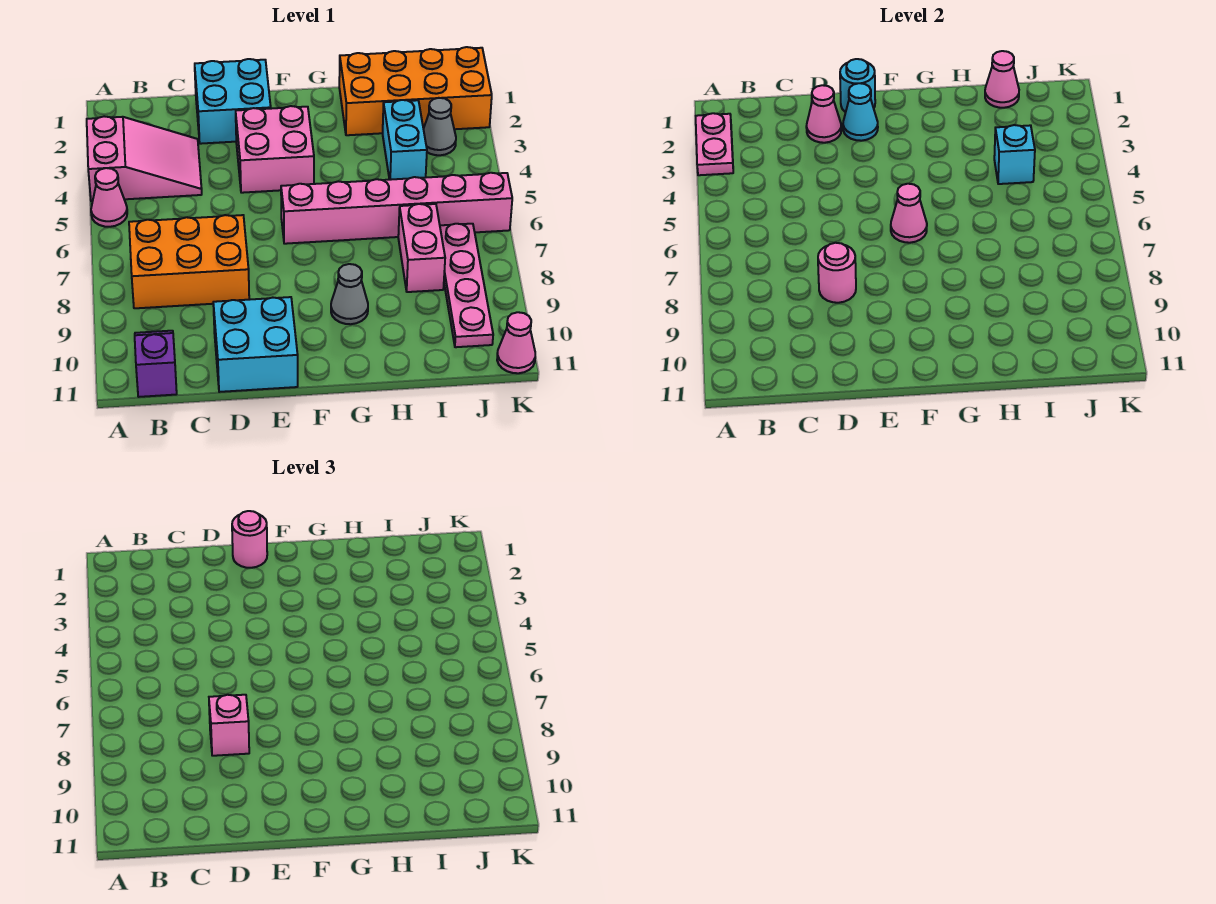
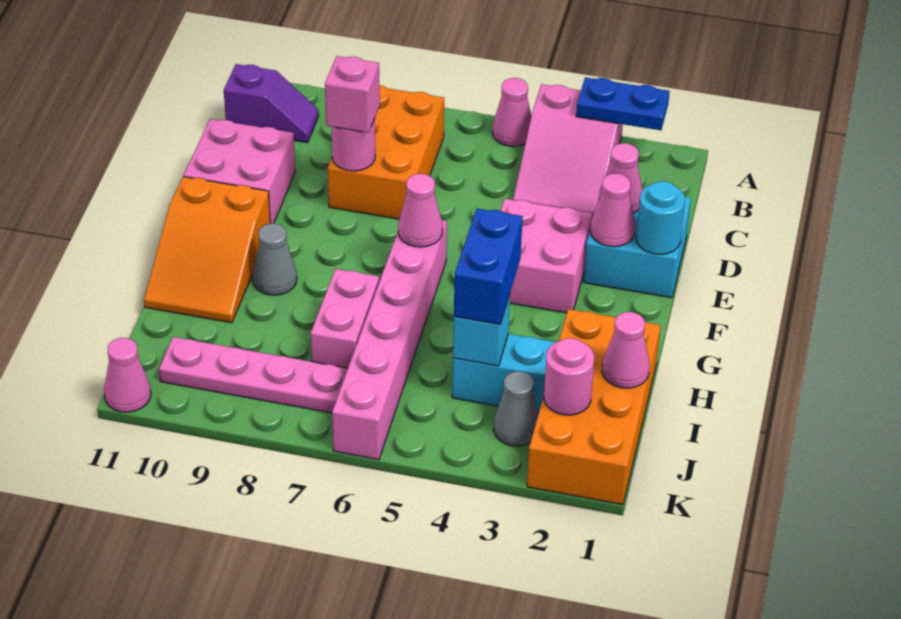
pink plate A2:A3 level 2 -> blue plate A2:A3 level 2
cyan brick D10:E11 level 1 -> pink brick D10:E11 level 1
pink round brick E1 level 3 -> pink round brick J2 level 2
cyan cone E2 level 2 -> pink cone E2 level 2
none -> orange slope F10:H11 level 1 top F
none -> blue brick H4:I4 level 3
pink brick I7:I8 level 1 -> pink brick H7:I7 level 1

